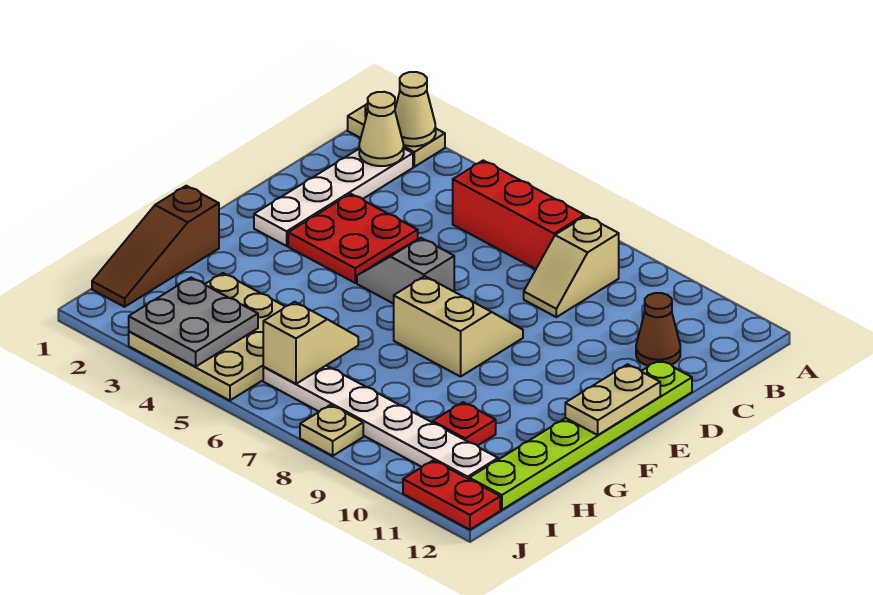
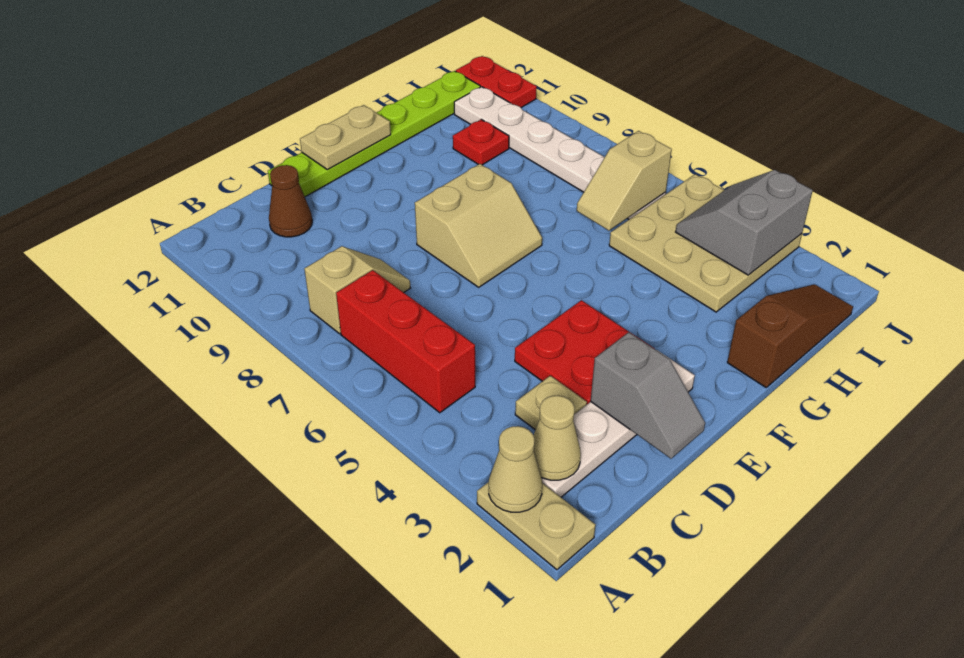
grey slope E5:E6 level 1 top 6 -> grey slope D1:D2 level 2 top 2
tan slope E7:F8 level 1 top F -> tan slope E7:F8 level 1 top 8
grey plate I3:J4 level 2 -> grey slope I3:J4 level 2 top 3
tan plate J8 level 1 -> tan plate C3 level 1

